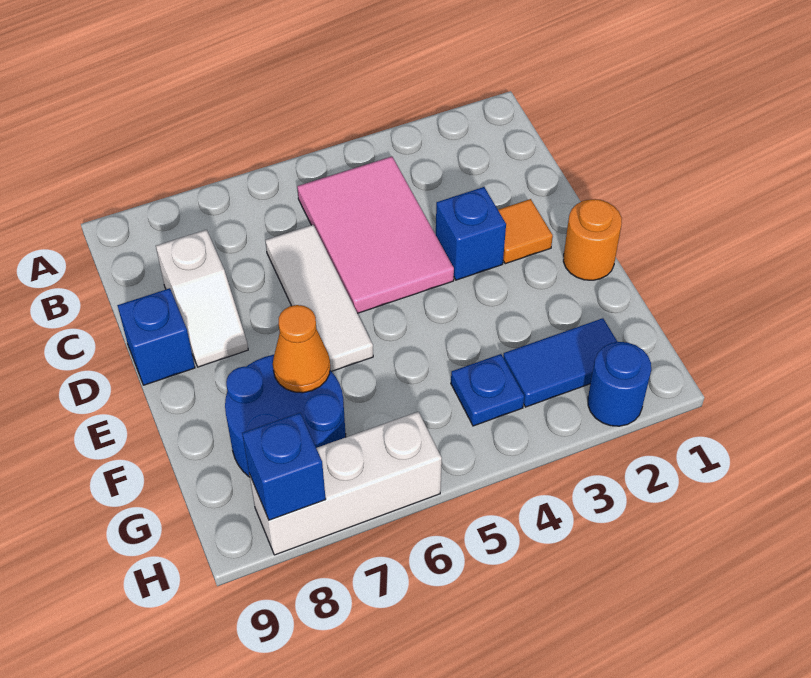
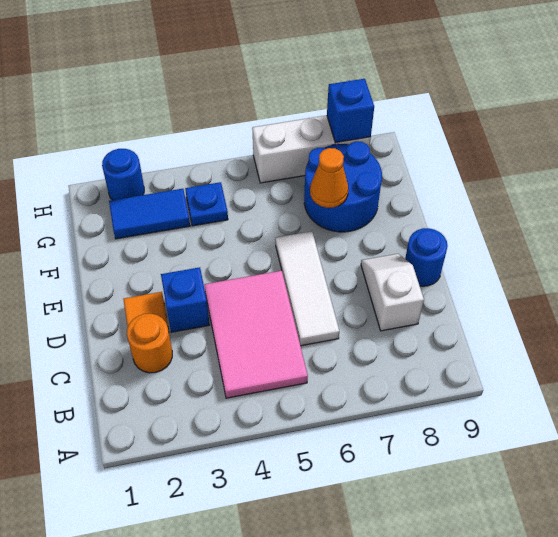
blue brick D9 level 1 -> blue round brick D9 level 1
orange round brick E1 level 1 -> orange round brick C2 level 1

